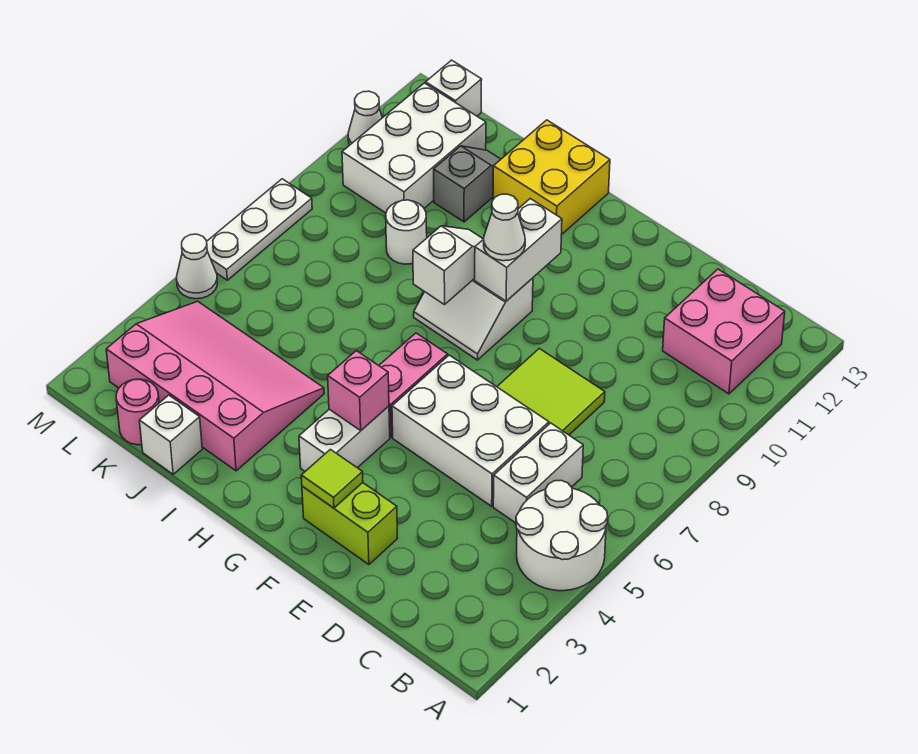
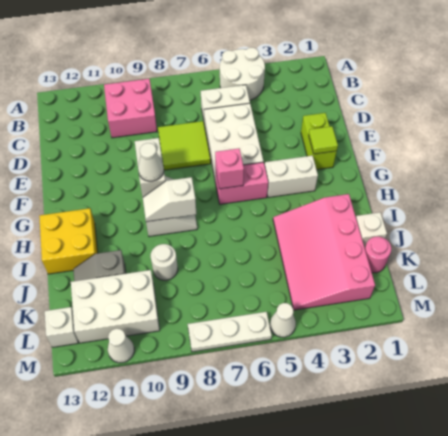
pink brick B11:C12 level 1 -> pink brick B9:C10 level 1
pink brick G4 level 2 -> pink brick G6 level 2
white brick G9:G10 level 2 -> white brick F9:G9 level 2

